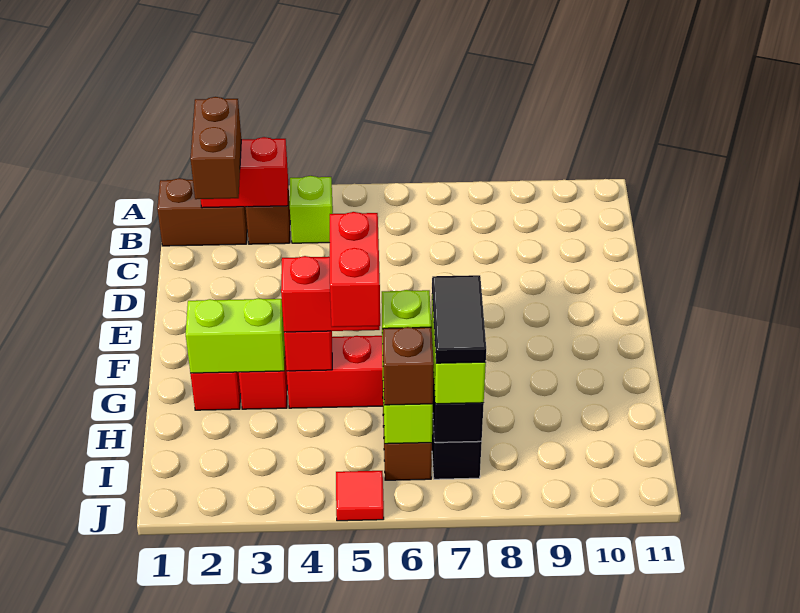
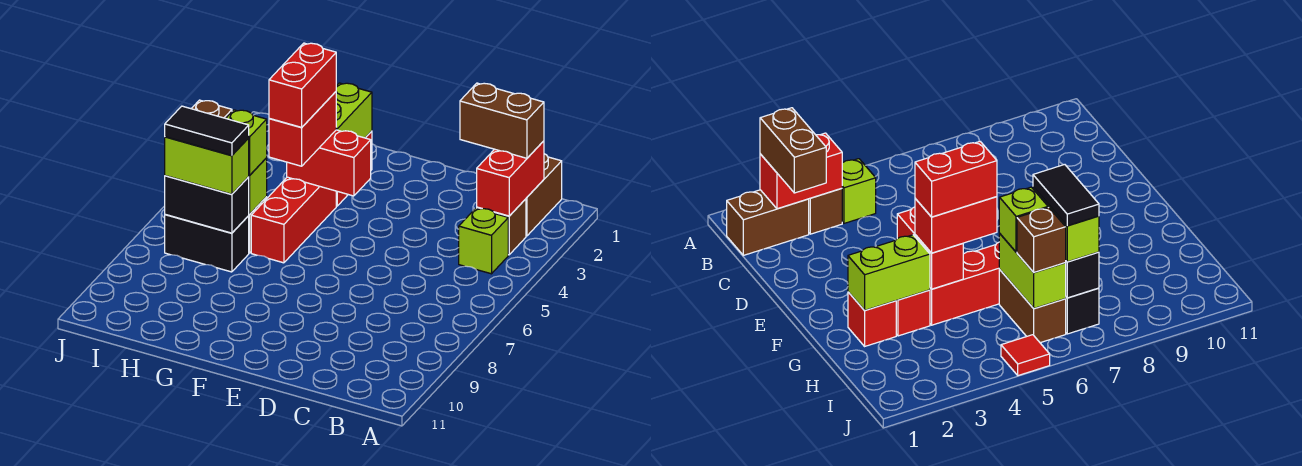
red brick G5:H5 level 4 -> red brick G4:G5 level 4

